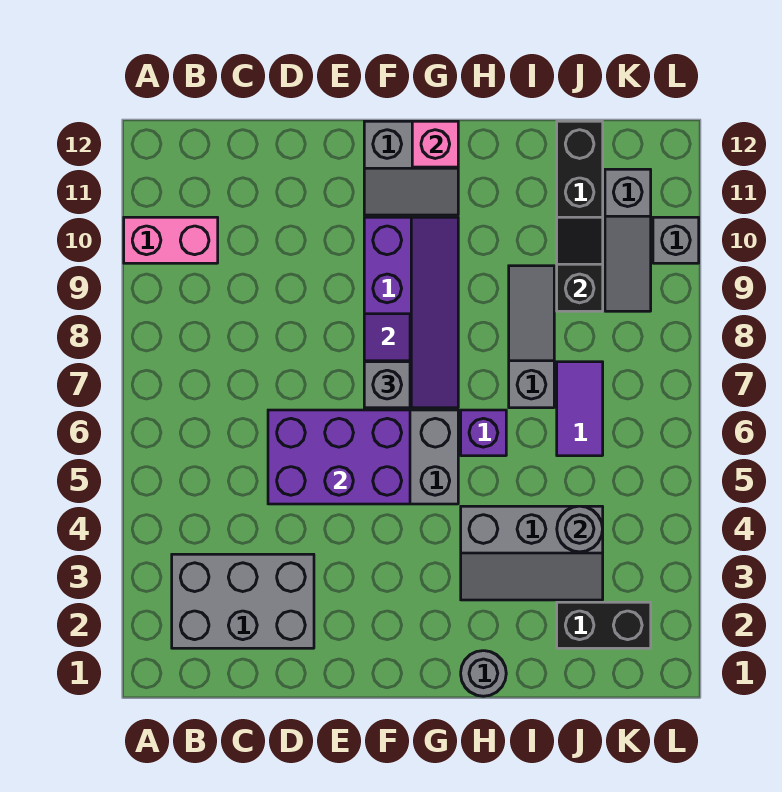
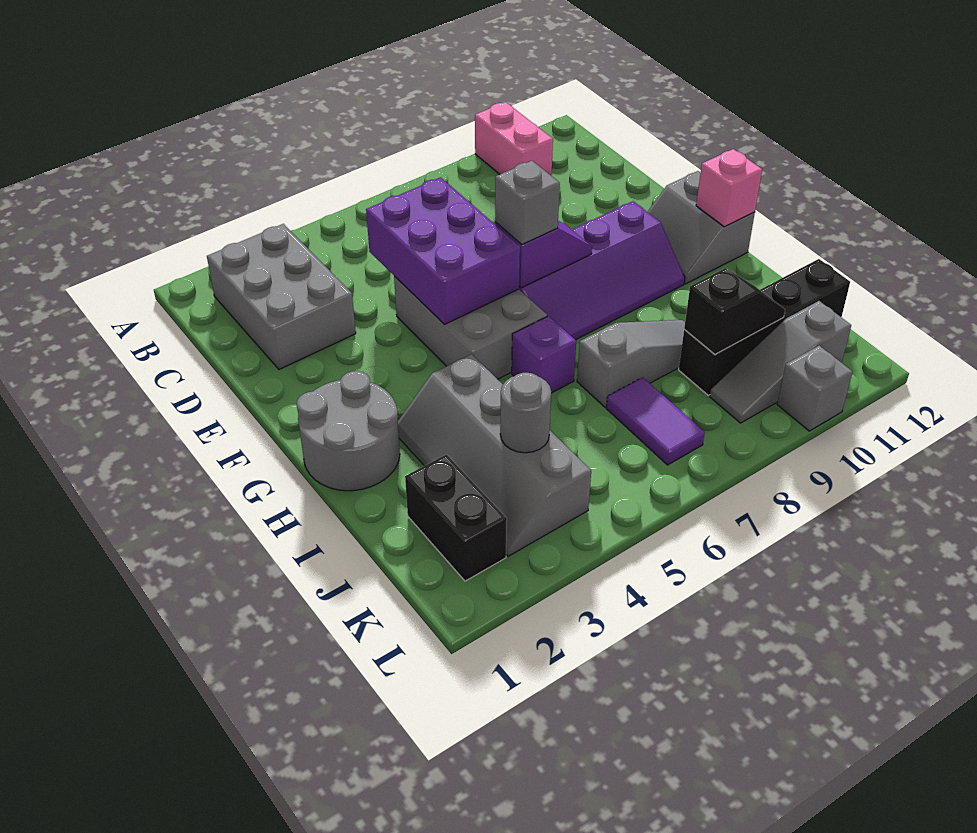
grey round brick H1 level 1 -> grey round brick G1:H2 level 1
grey slope H3:J4 level 1 top 4 -> grey slope H3:K4 level 1 top 4
purple tile J6:J7 level 1 -> purple tile J7:K7 level 1

